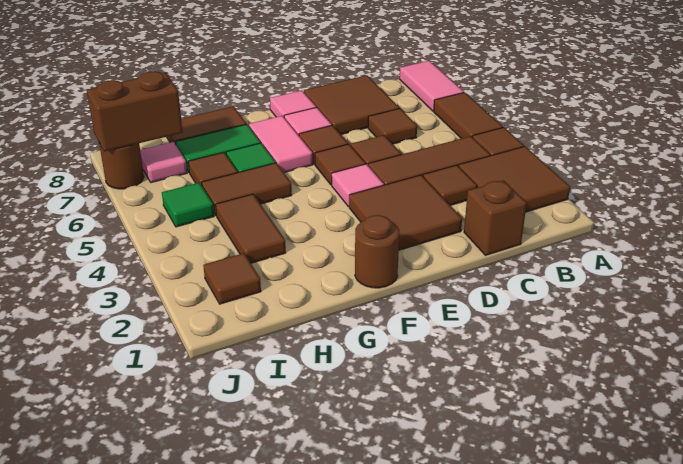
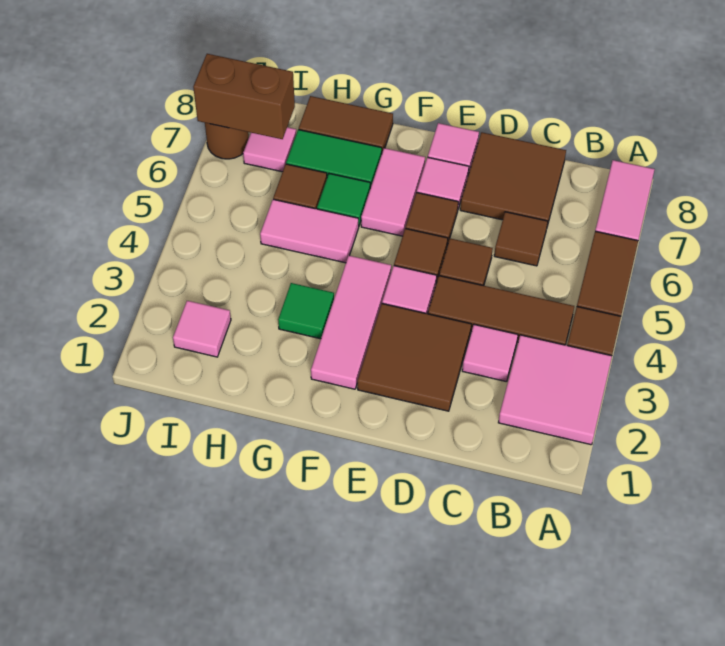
brown tile A2:B3 level 1 -> pink tile A2:B3 level 1
brown brick C1 level 1 -> none
brown tile C3 level 1 -> pink tile C3 level 1
brown round brick F1 level 1 -> none
none -> pink tile F2:F4 level 1
brown tile G5:H5 level 1 -> pink tile G5:H5 level 1
brown tile H3:H4 level 1 -> none
brown tile I2 level 1 -> pink tile I2 level 1
green tile I5 level 1 -> green tile G3 level 1

